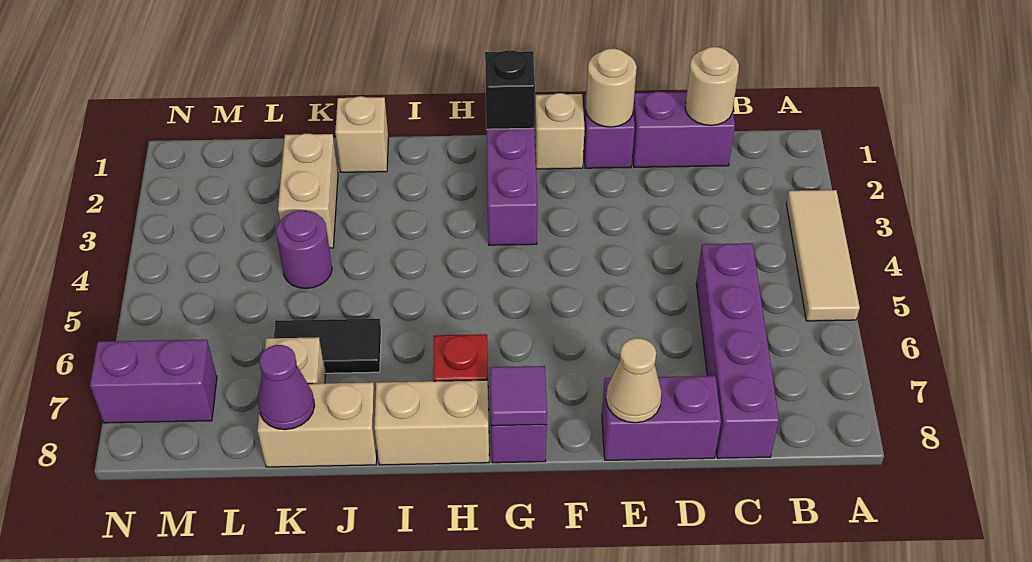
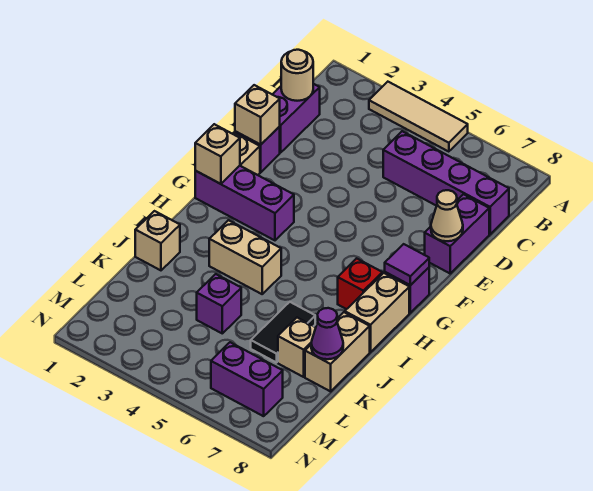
tan round brick E1 level 2 -> tan brick E1 level 2
black brick G1 level 2 -> tan brick G1 level 2
tan brick K2:K3 level 1 -> tan brick I3:I4 level 1
purple round brick K4 level 1 -> purple brick K4 level 1
purple brick M7:N7 level 1 -> purple brick M6:M7 level 1

